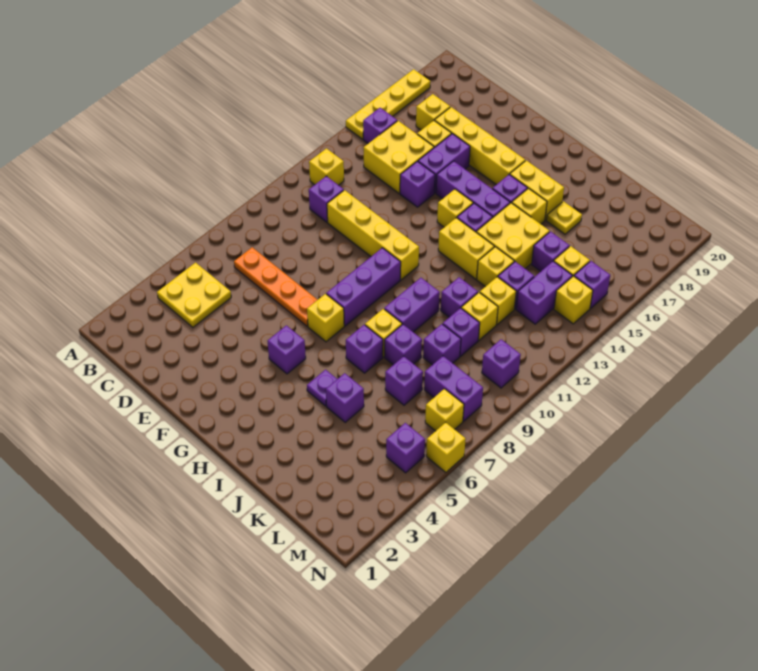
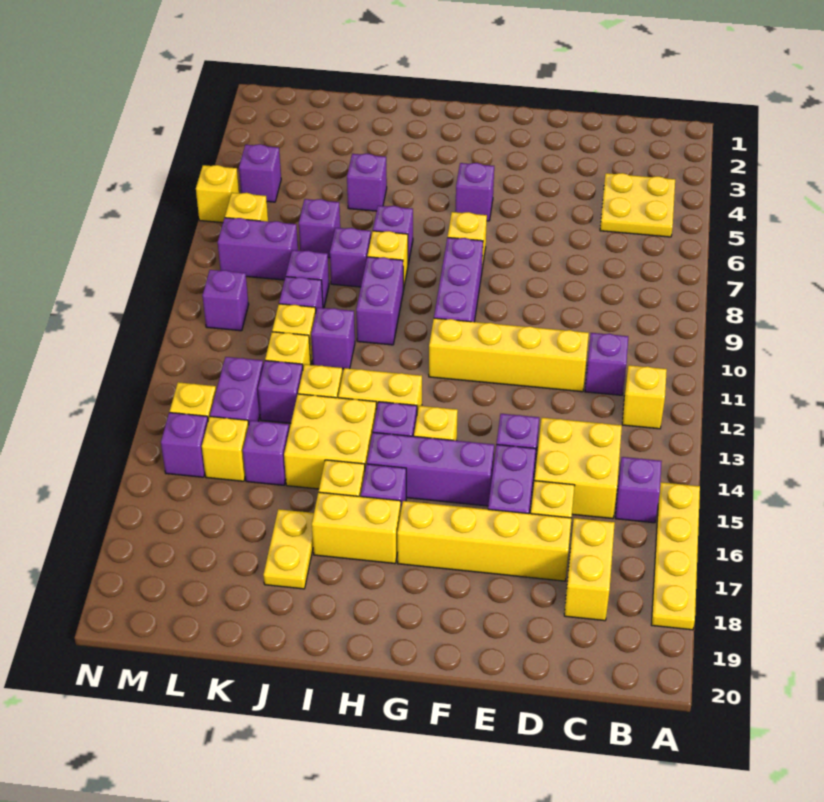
orange plate C7:F7 level 1 -> none
yellow brick C17 level 1 -> yellow brick C17:C18 level 1
purple plate I5 level 1 -> none
yellow plate J17 level 1 -> yellow plate J17:J18 level 1

